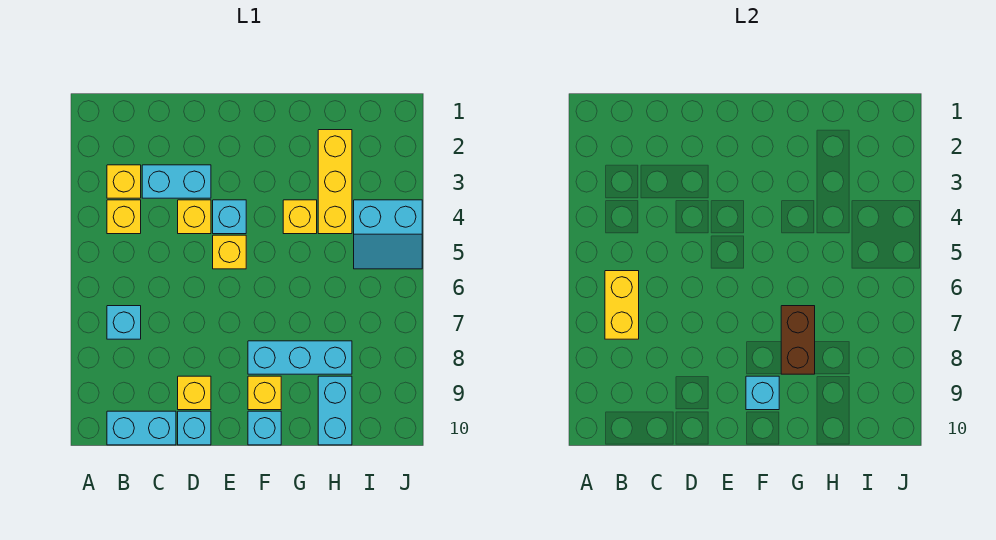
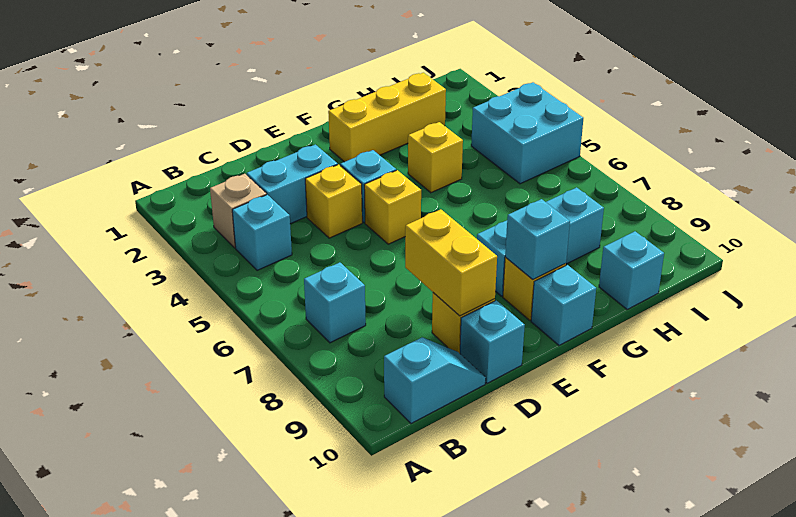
yellow brick B3 level 1 -> tan brick B3 level 1
yellow brick B4 level 1 -> cyan brick B4 level 1
yellow brick B6:B7 level 2 -> yellow brick D8:D9 level 2
cyan brick B10:C10 level 1 -> cyan slope B10:C10 level 1 top B
brown brick G7:G8 level 2 -> none
yellow brick H2:H4 level 1 -> yellow brick F2:H2 level 1
cyan brick H9:H10 level 1 -> cyan brick H10 level 1
cyan slope I4:J5 level 1 top 4 -> cyan brick I4:J5 level 1

